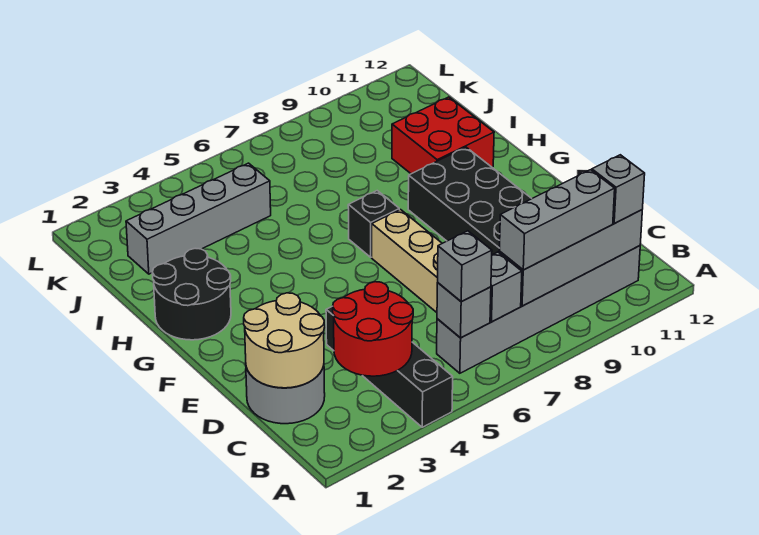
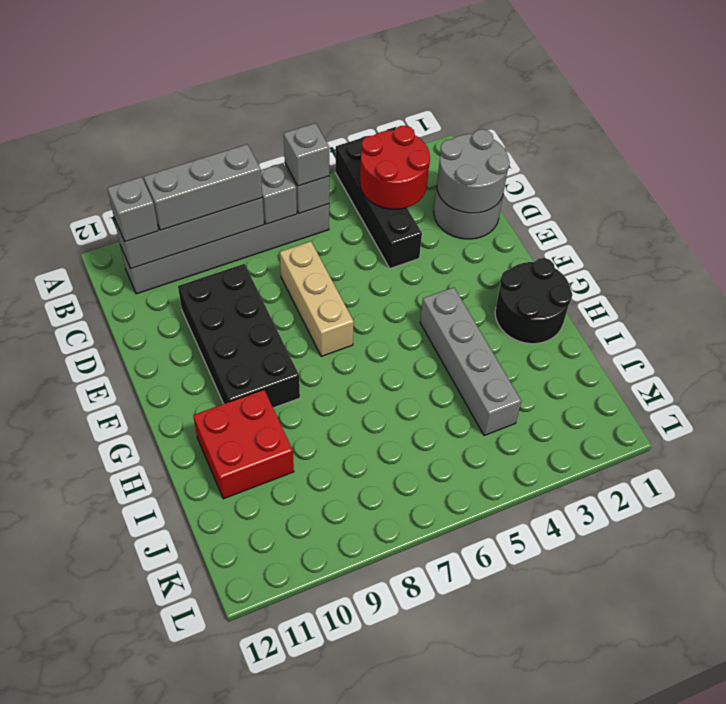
tan round brick C1:D2 level 2 -> grey round brick C1:D2 level 2
black brick G7 level 1 -> none
grey brick J2:J5 level 1 -> grey brick G4:J4 level 1

